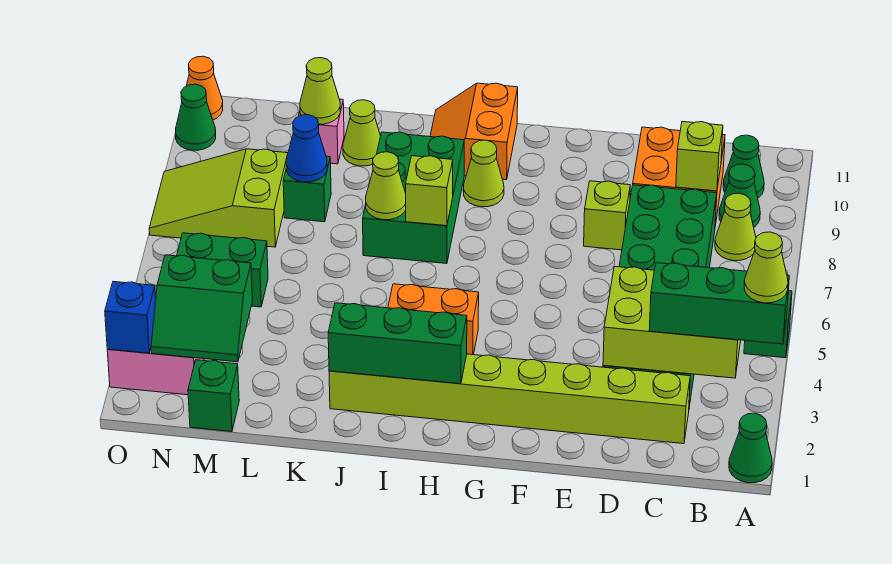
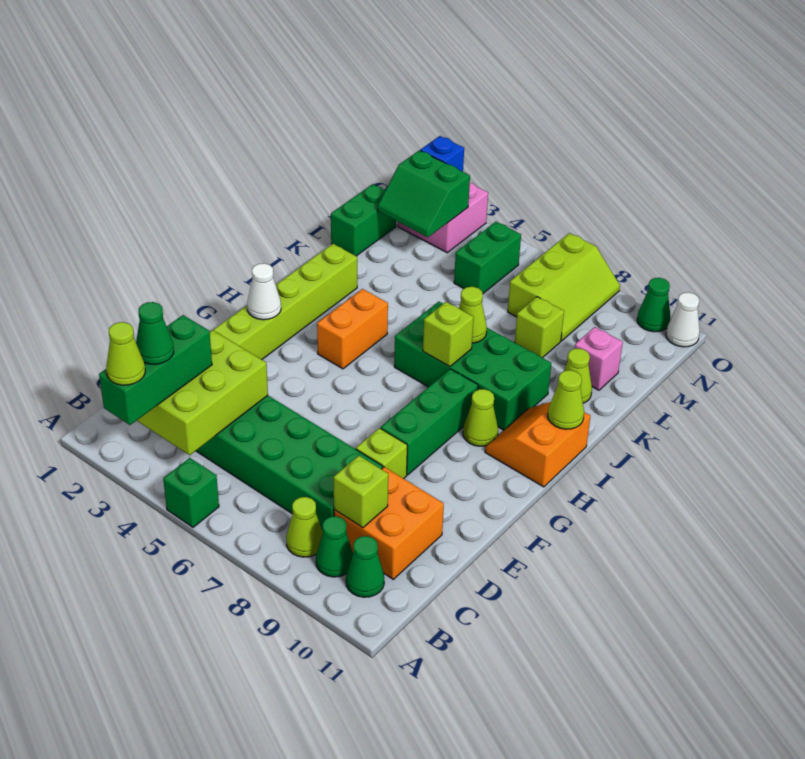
green cone A1 level 1 -> green cone B3 level 4
none -> white cone G2 level 2
green brick H2:J2 level 2 -> green brick F8:H8 level 1
orange slope H10:I11 level 1 top H -> orange slope H10:I11 level 1 top 11
green brick I7:J9 level 1 -> green brick I6:J9 level 1
green brick L8 level 1 -> lime brick L8 level 1
blue cone L8 level 2 -> none
lime cone L10 level 2 -> lime cone I11 level 2
green brick M1 level 1 -> green brick L1:M1 level 1
green slope M2:N3 level 2 top 3 -> green slope M2:N3 level 2 top N
lime slope M7:O8 level 1 top M -> lime slope M7:O8 level 1 top 7
orange cone O11 level 1 -> white cone O11 level 1

